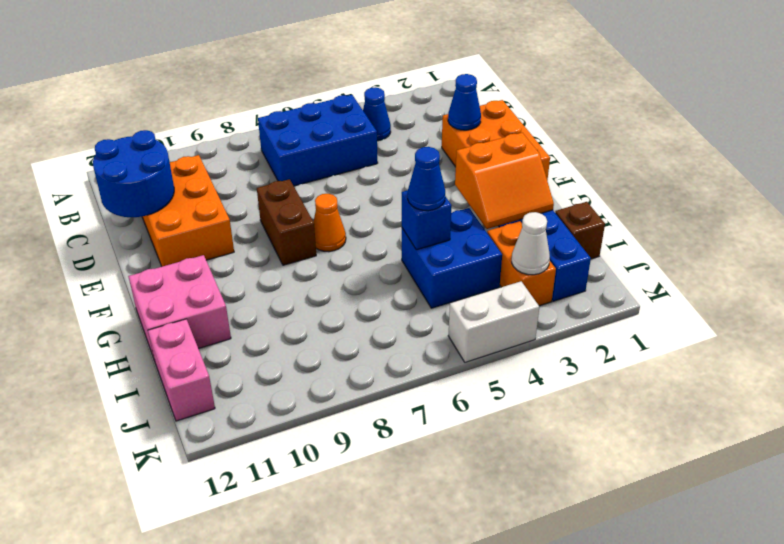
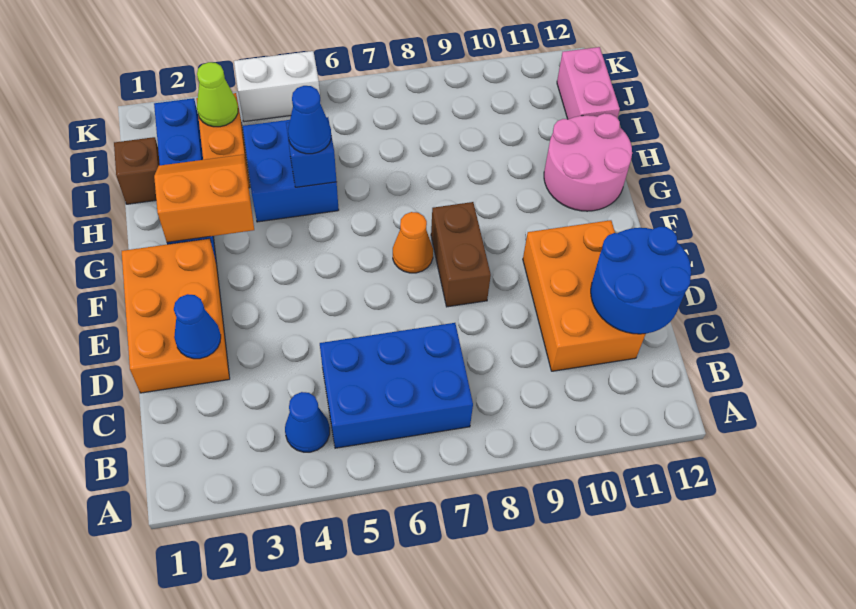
pink brick G11:H12 level 1 -> pink round brick G11:H12 level 1
white cone J3 level 2 -> lime cone J3 level 2

